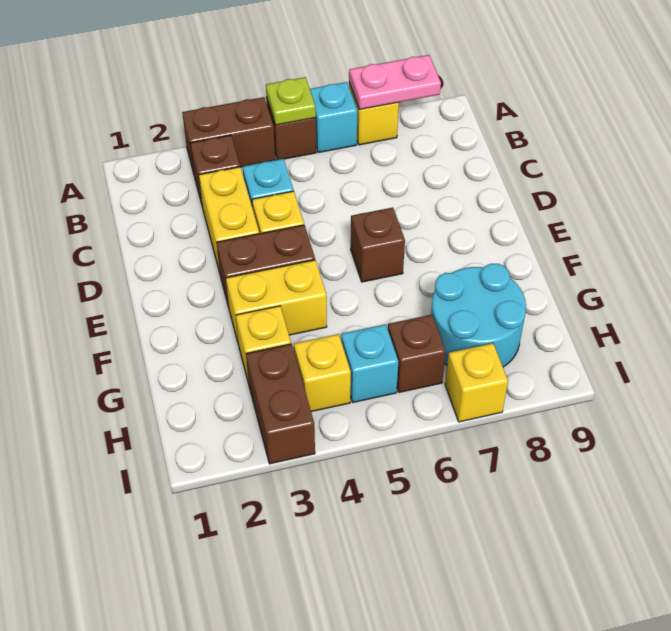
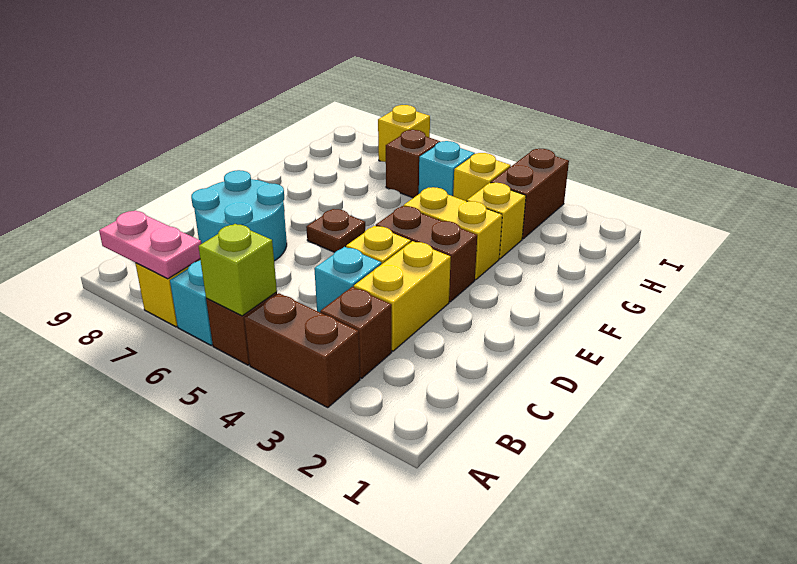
lime plate A5 level 2 -> lime brick A5 level 2
brown brick E6 level 1 -> brown plate E6 level 1
cyan round brick G7:H8 level 1 -> cyan round brick C7:D8 level 1

